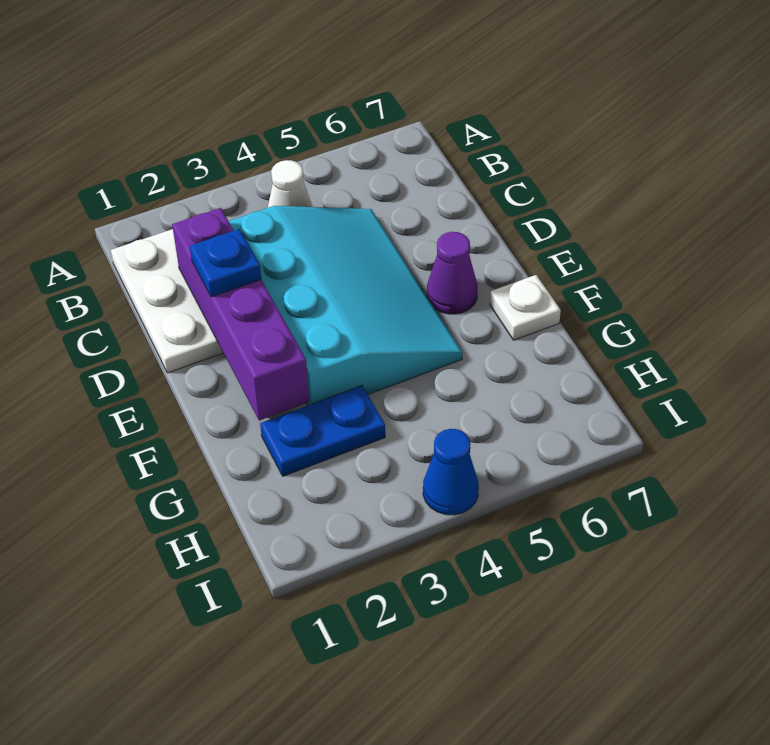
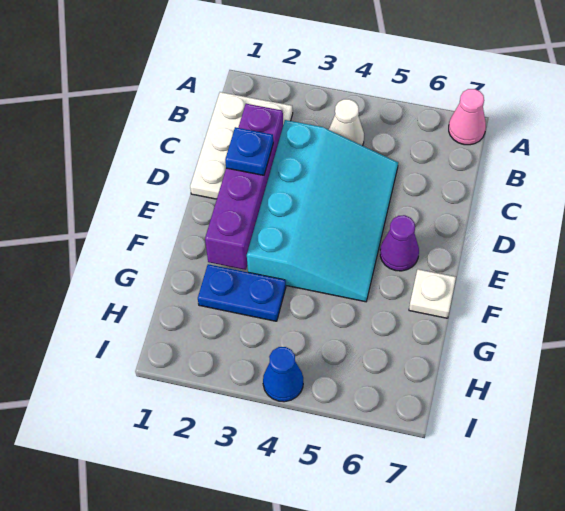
none -> pink cone A7 level 1

